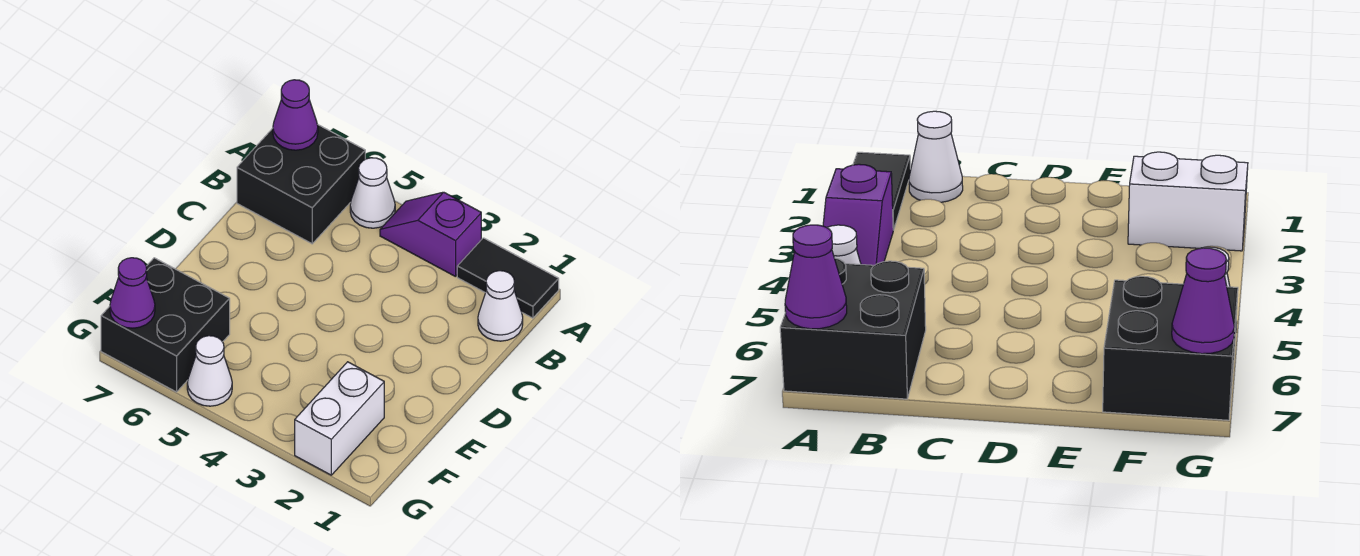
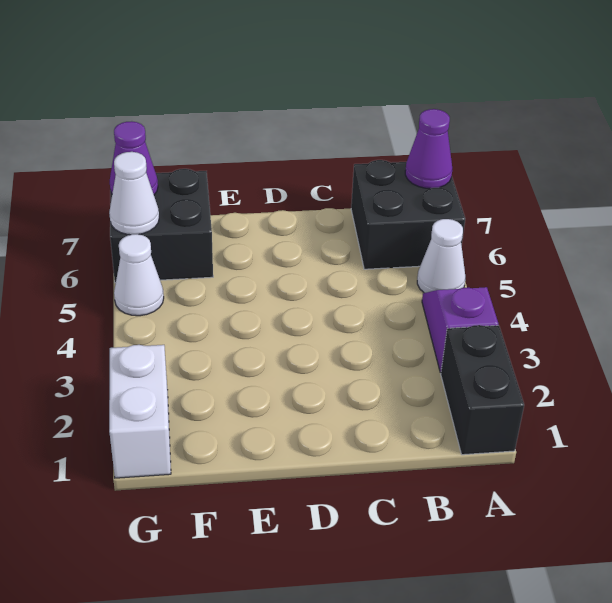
black tile A1:A2 level 1 -> black brick A1:A2 level 1
white cone B1 level 1 -> white cone G6 level 2
white brick F2:G2 level 1 -> white brick G1:G2 level 1

